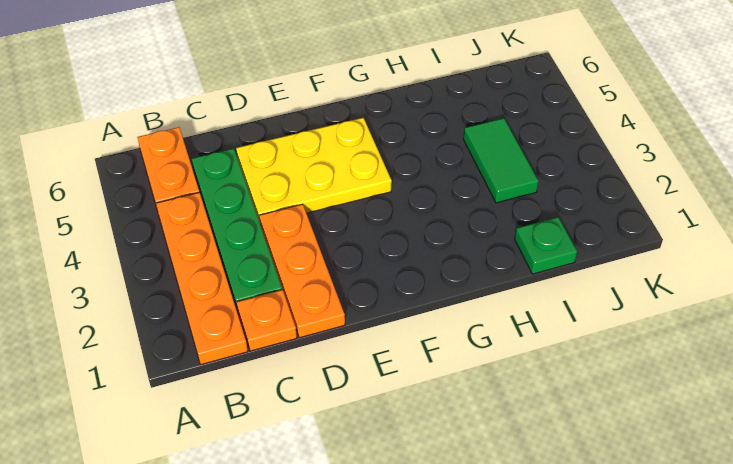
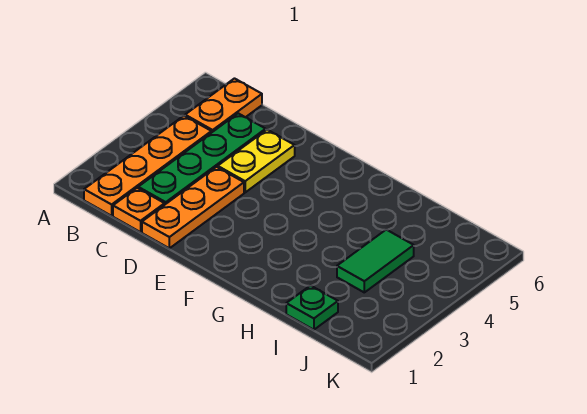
yellow plate D4:F5 level 1 -> yellow plate D4:D5 level 1

